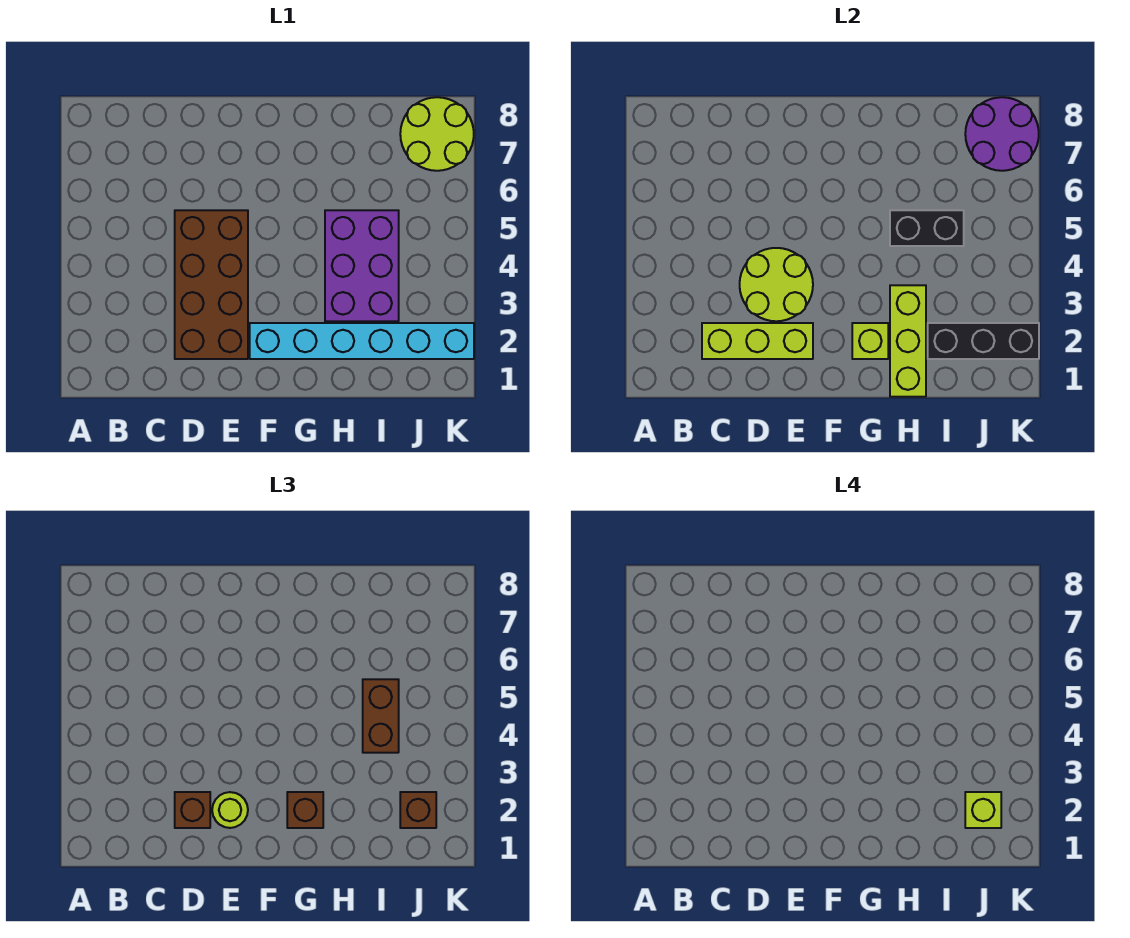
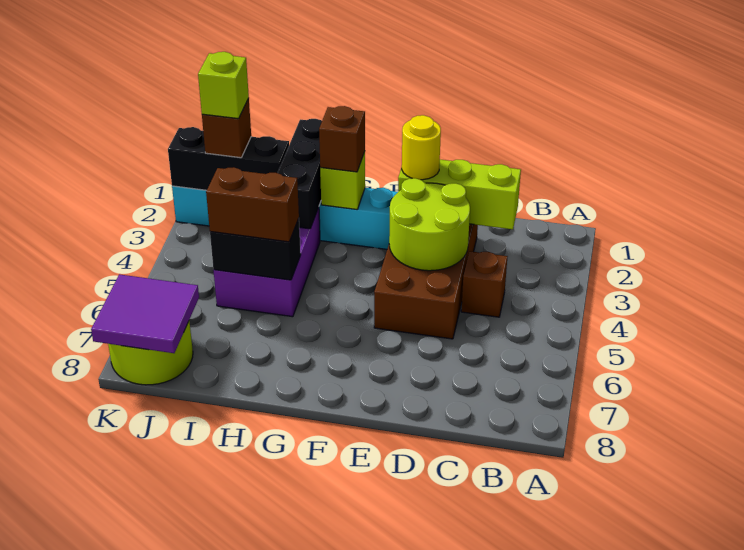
brown brick D2 level 3 -> brown brick C4 level 1
lime round brick E2 level 3 -> yellow round brick E2 level 3
lime brick H1:H3 level 2 -> black brick H1:H3 level 2
brown brick I4:I5 level 3 -> brown brick H5:I5 level 3
purple round brick J7:K8 level 2 -> purple tile J7:K8 level 2

